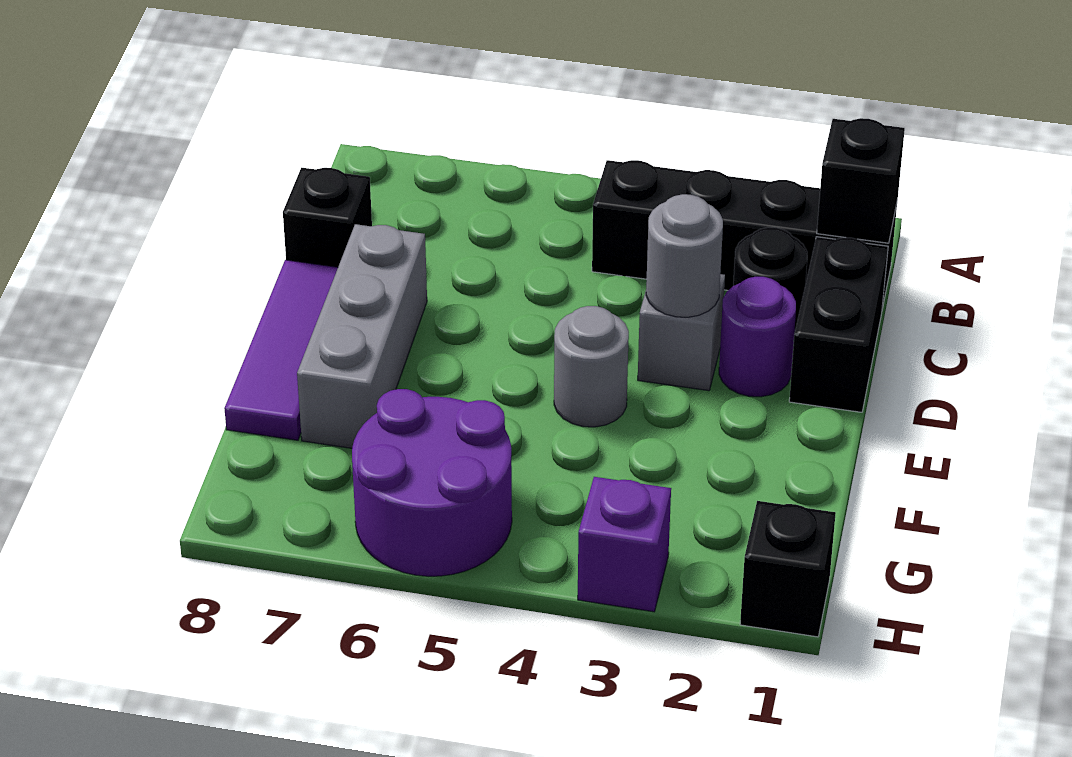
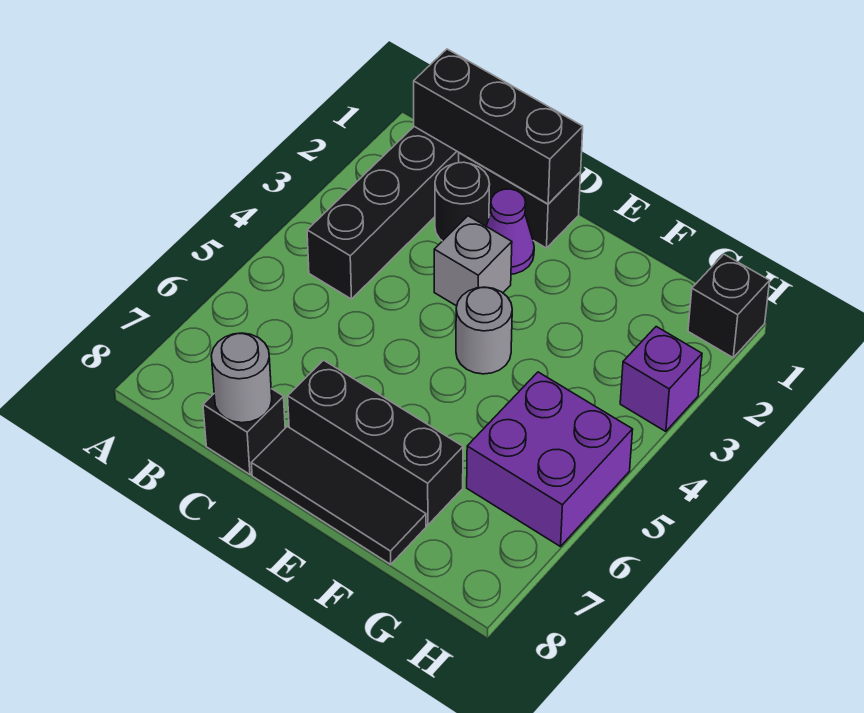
black brick B1 level 2 -> black brick B1:D1 level 2
purple round brick D2 level 1 -> purple cone D2 level 1
grey round brick D3 level 2 -> grey round brick C8 level 2
grey brick D7:F7 level 1 -> black brick D7:F7 level 1
purple tile D8:F8 level 1 -> black tile D8:F8 level 1
purple round brick G5:H6 level 1 -> purple brick G5:H6 level 1

